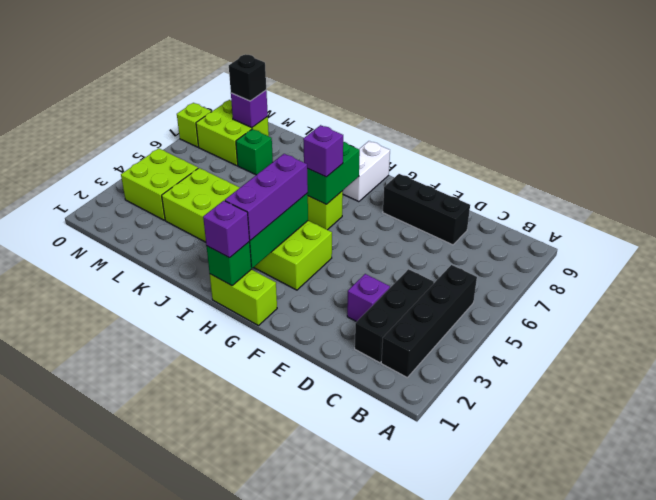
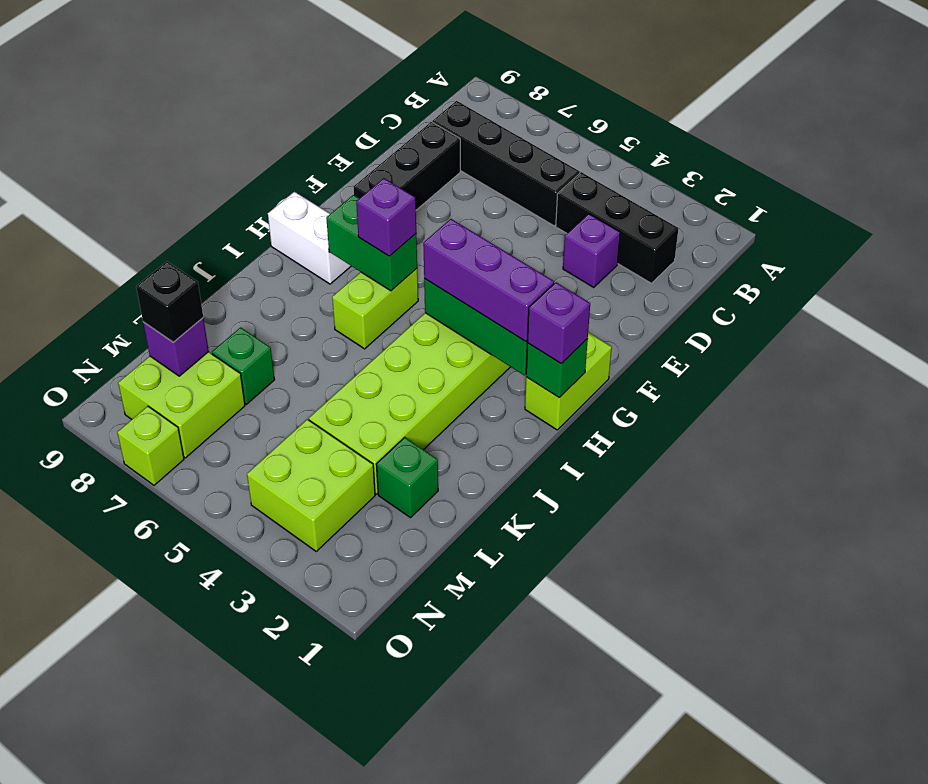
black brick B2:B5 level 1 -> black brick C5:C8 level 1
none -> green brick L2 level 1

